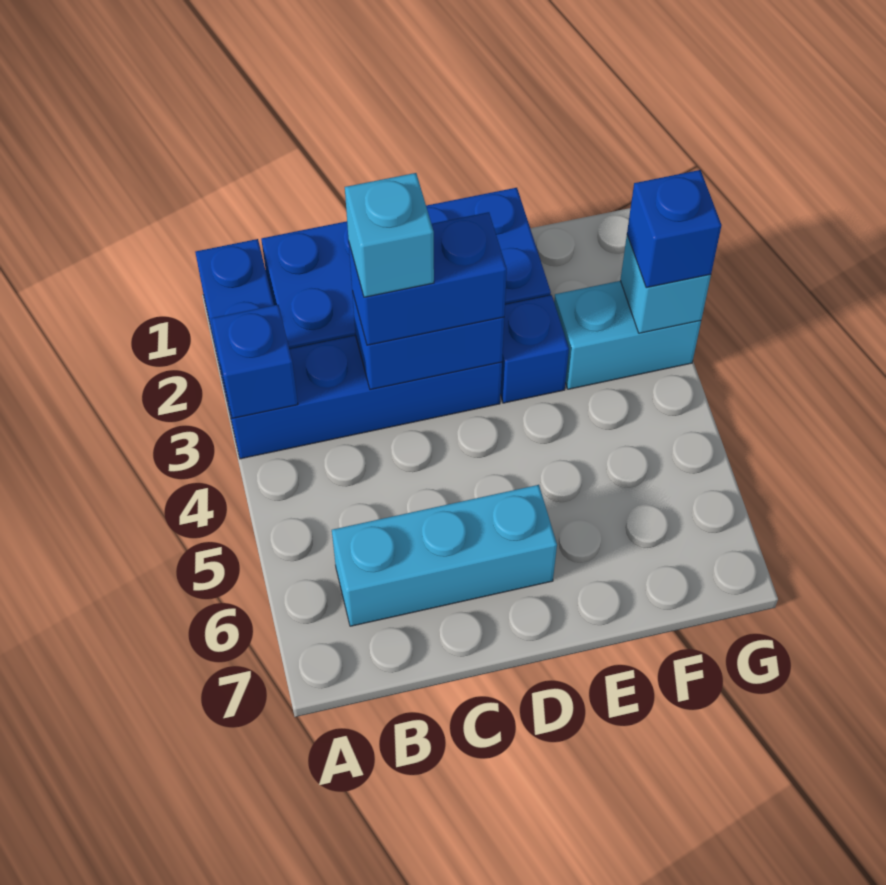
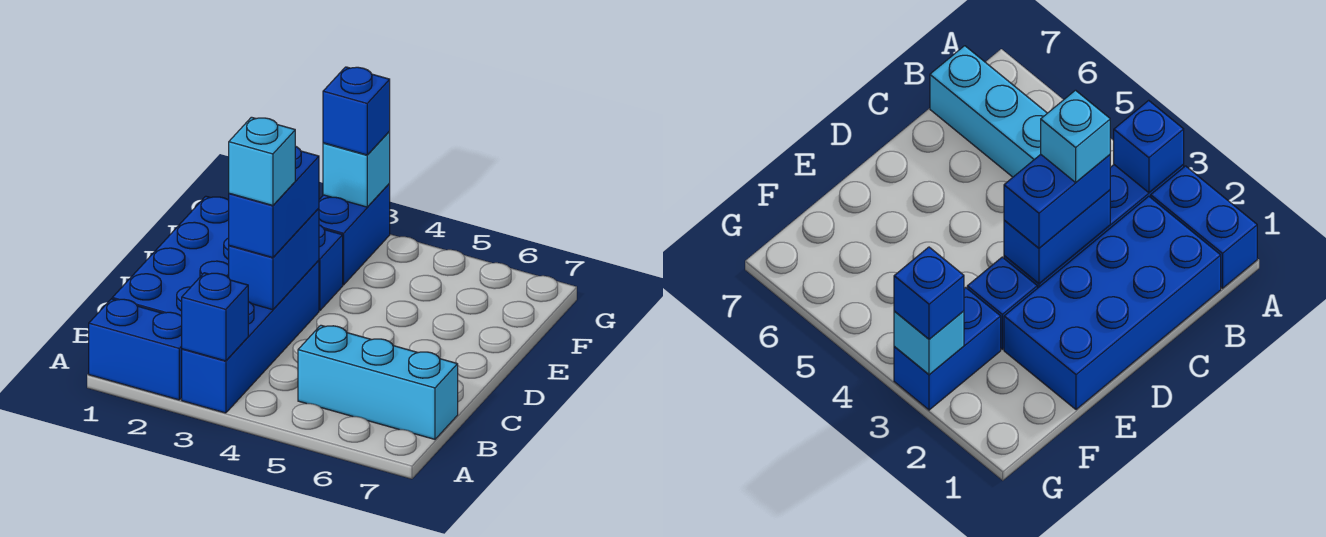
cyan brick B6:D6 level 1 -> cyan brick B5:B7 level 1
cyan brick F3:G3 level 1 -> blue brick F3:G3 level 1

